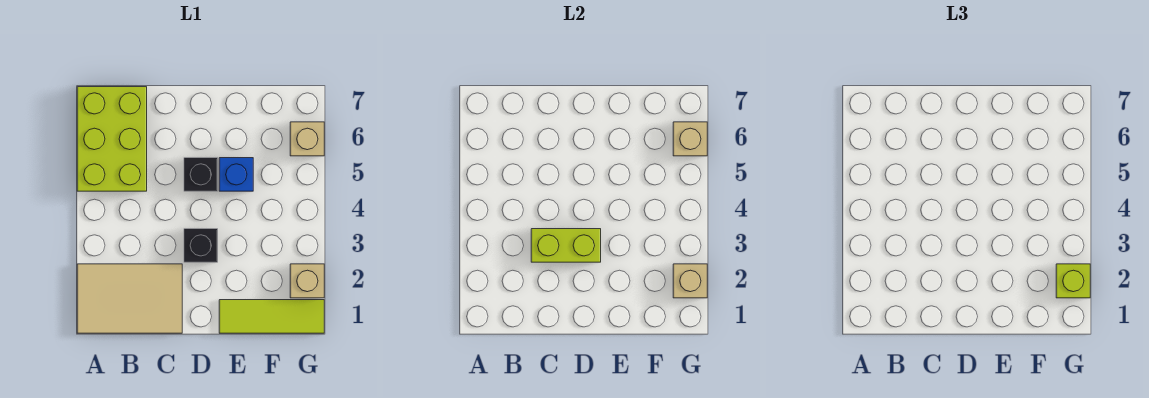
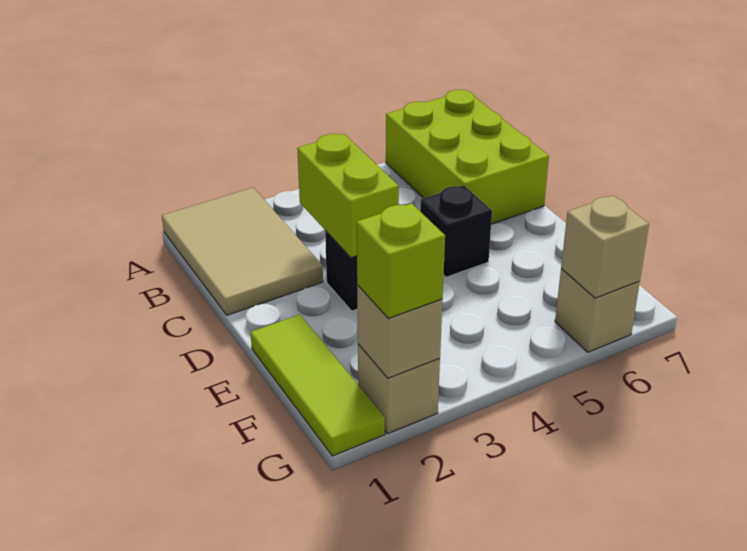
lime brick A5:B7 level 1 -> lime brick A6:C7 level 1
blue brick E5 level 1 -> none

